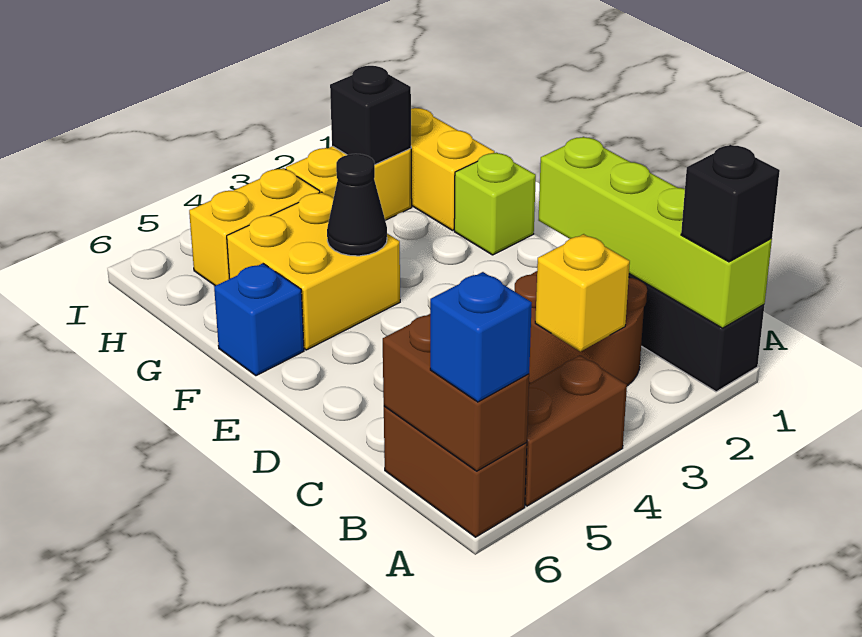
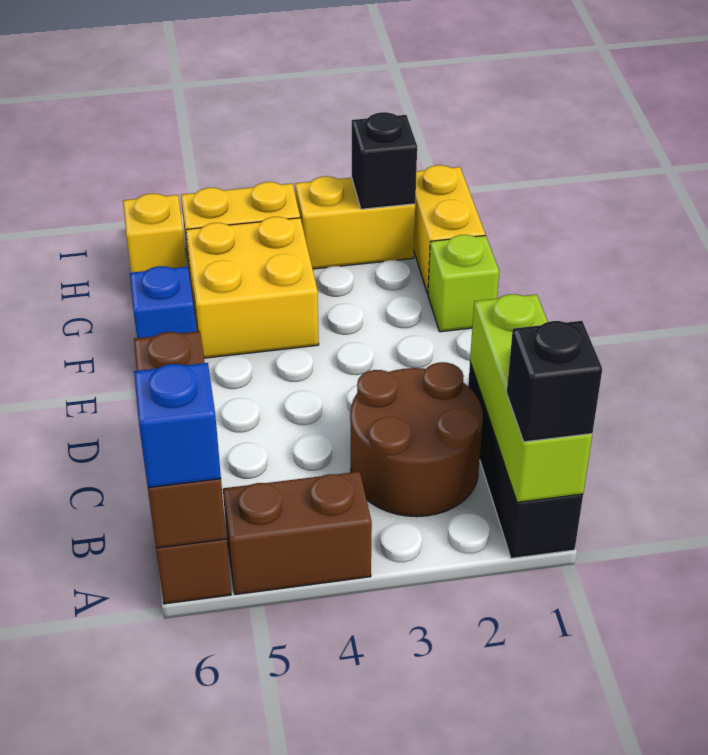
lime brick A1:D1 level 2 -> lime brick A1:C1 level 2
brown brick A6:B6 level 2 -> brown brick A6:C6 level 2
yellow brick B3 level 2 -> yellow brick H6 level 1
black cone F4 level 2 -> none

